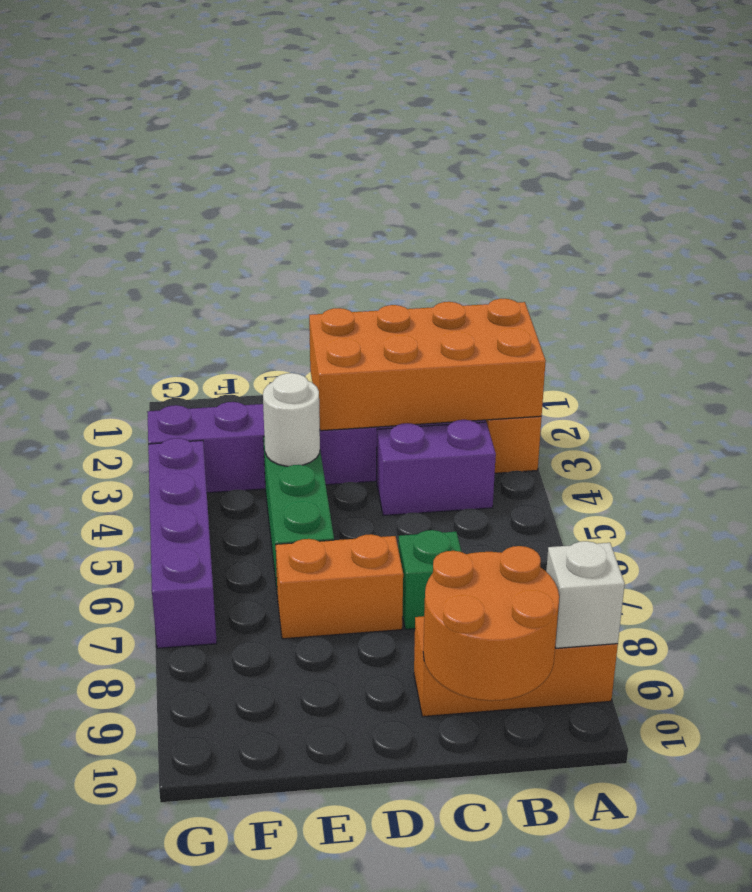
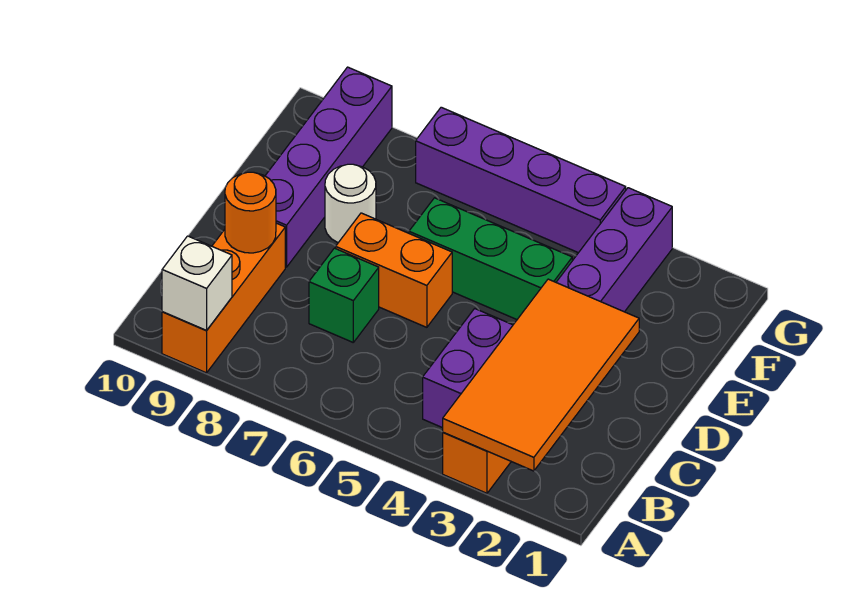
orange brick A2:D3 level 2 -> orange tile A2:D3 level 2
orange round brick B9:C10 level 2 -> orange round brick C9 level 2
orange brick D7:E7 level 1 -> orange brick D6:D7 level 1
none -> purple brick D9:G9 level 1
white round brick E4 level 2 -> white round brick E8 level 1

